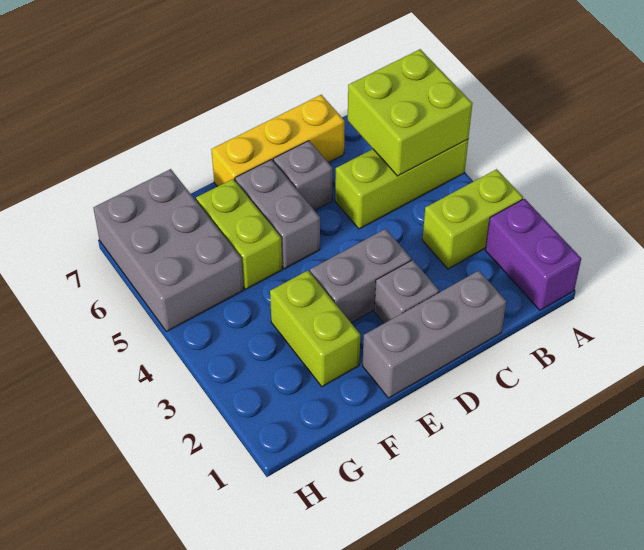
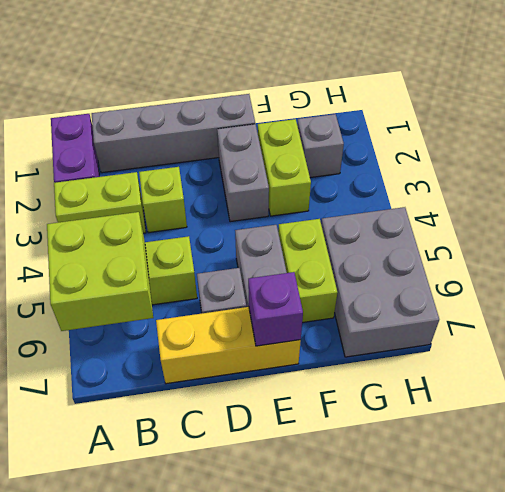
grey brick C1:E1 level 1 -> grey brick B1:E1 level 1
none -> lime brick C3 level 1
grey brick D2 level 1 -> grey brick G2 level 1
grey brick D3:E3 level 1 -> grey brick E2:E3 level 1
none -> purple brick E7 level 2

